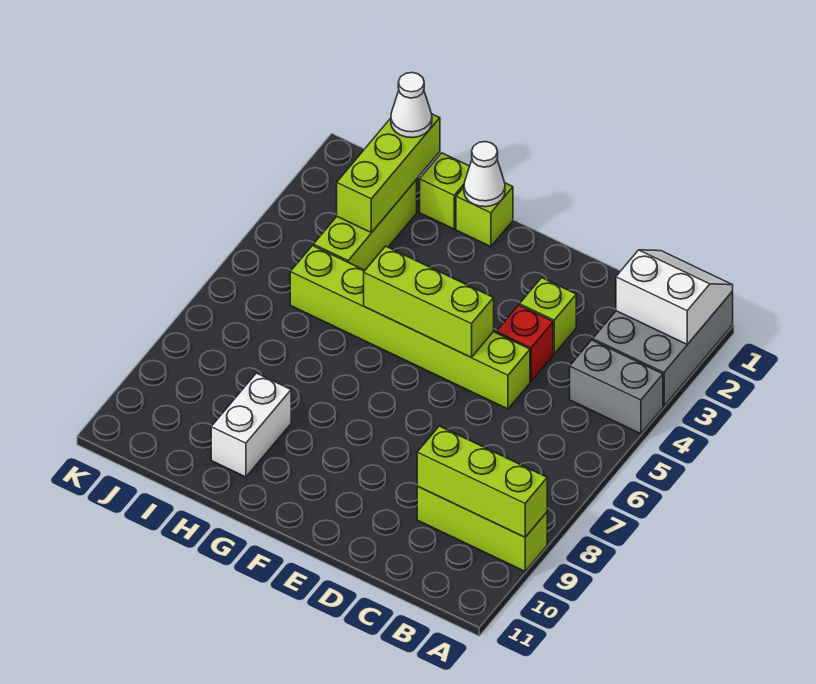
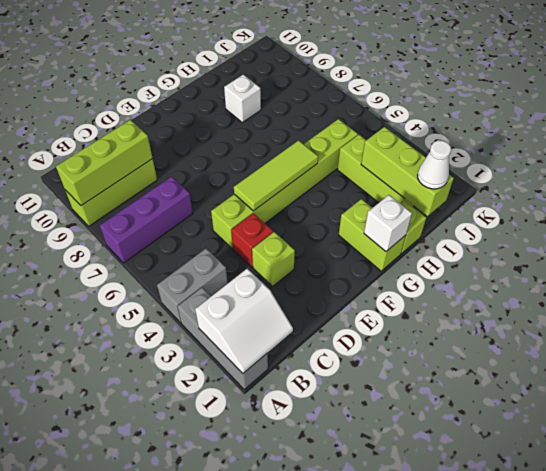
grey brick A1:B3 level 1 -> grey brick A1:A3 level 1
none -> purple brick A7:C7 level 1
lime brick E5:G5 level 2 -> lime tile E5:G5 level 2
lime brick G1 level 1 -> lime brick G1:G2 level 1
white cone G1 level 2 -> white brick G1 level 2
white brick H9:H10 level 1 -> white brick H9 level 1

